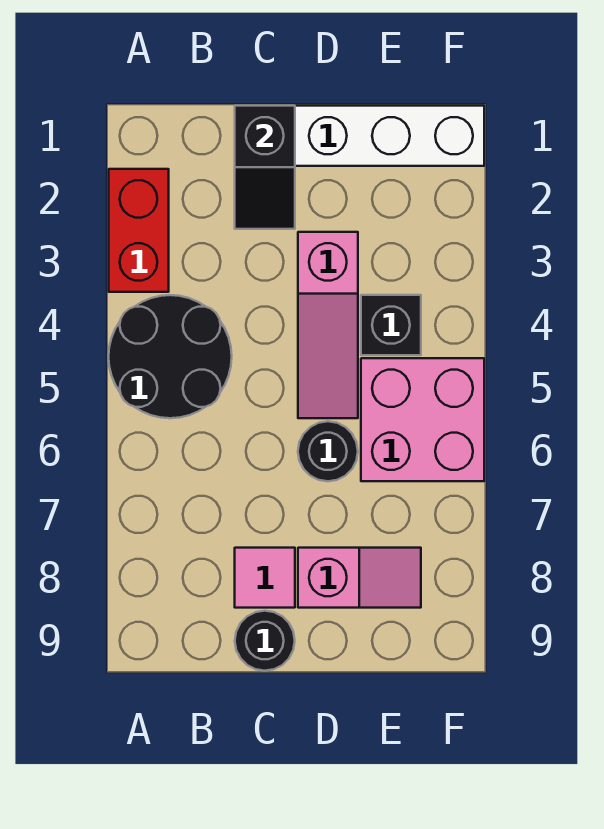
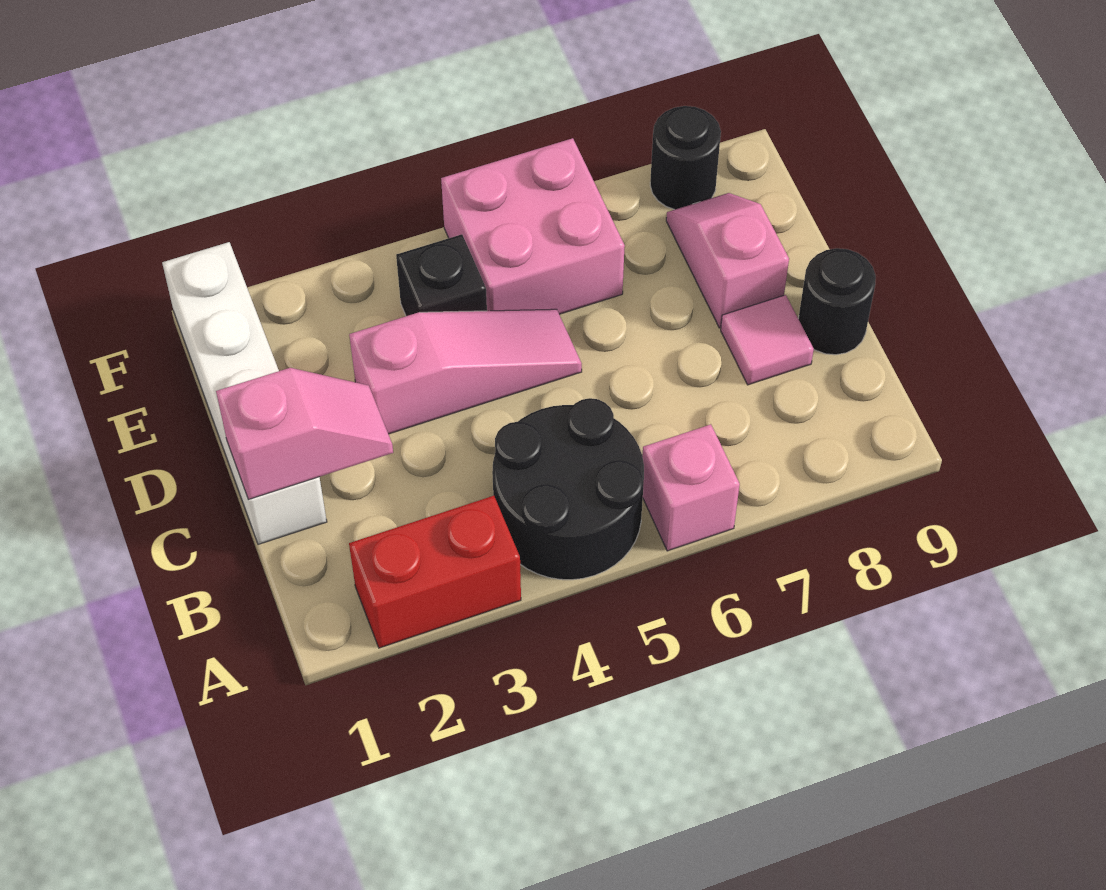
none -> pink brick A6 level 1
black slope C1:C2 level 2 top 1 -> pink slope C1:C2 level 2 top 1
black round brick D6 level 1 -> black round brick F8 level 1

